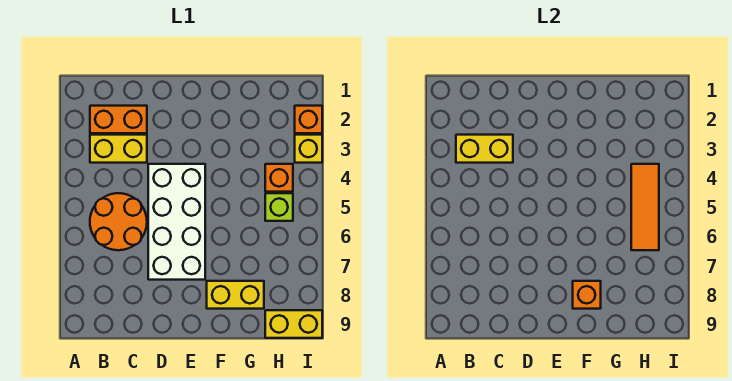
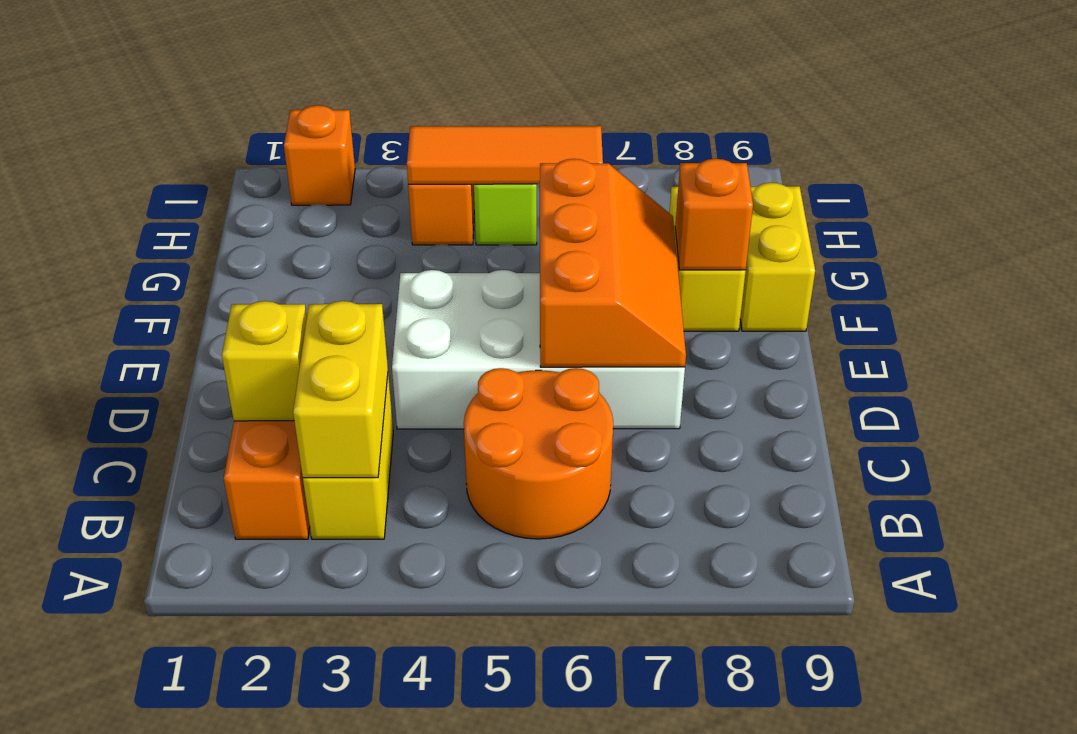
none -> orange slope D6:F7 level 2 top 6
yellow brick H9:I9 level 1 -> yellow brick F9:G9 level 1
yellow brick I3 level 1 -> yellow brick C2 level 2

